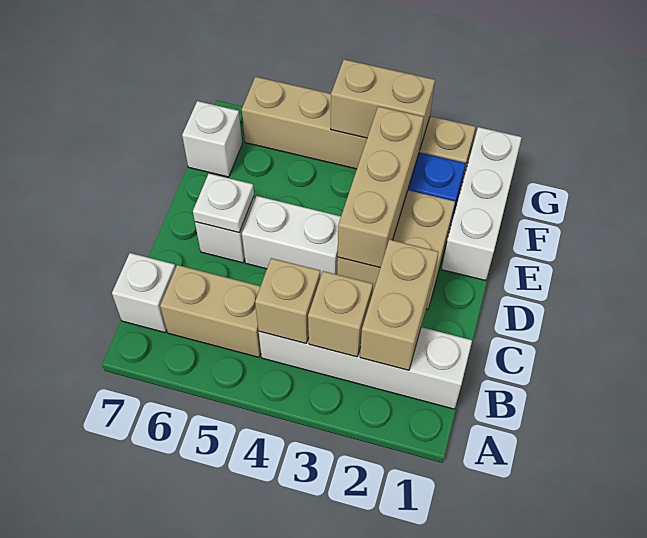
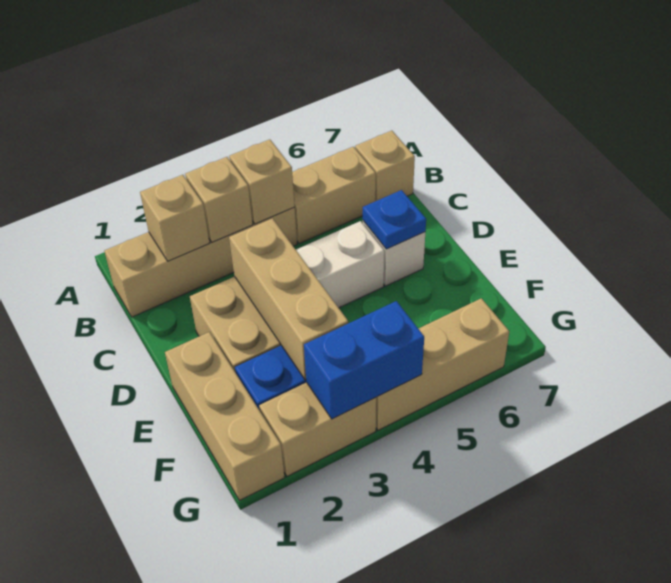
white brick B1:B4 level 1 -> tan brick B1:B4 level 1
tan brick B2:C2 level 2 -> tan brick B2 level 2
white brick B7 level 1 -> tan brick B7 level 1
white plate D6 level 2 -> blue plate D6 level 2
white brick E1:G1 level 1 -> tan brick E1:G1 level 1
white brick F7 level 1 -> none
tan brick G3:G4 level 2 -> blue brick G3:G4 level 2

